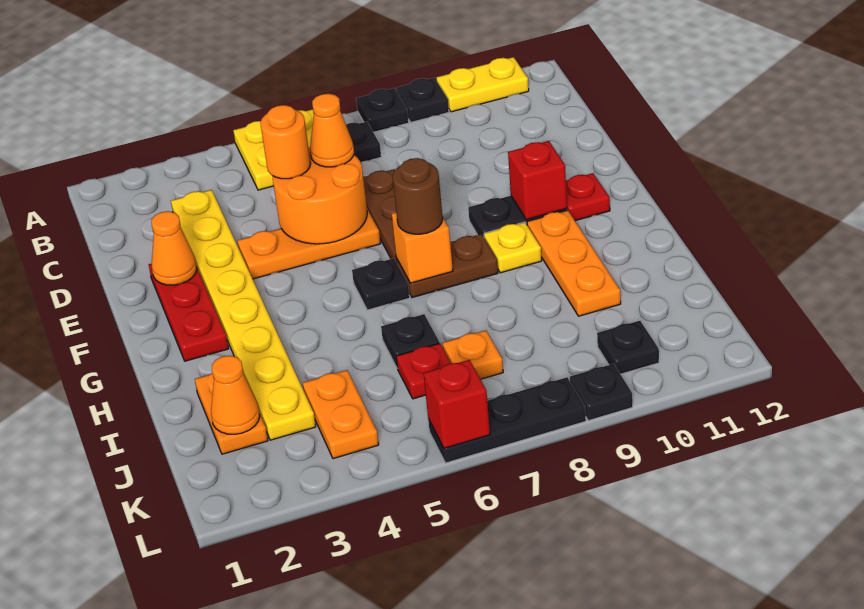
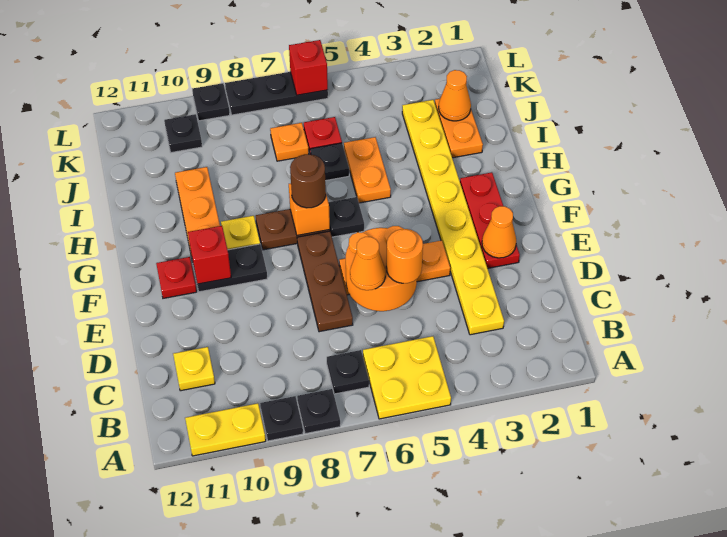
none -> yellow plate C11 level 1
orange plate J4:K4 level 1 -> orange plate H5:I5 level 1

